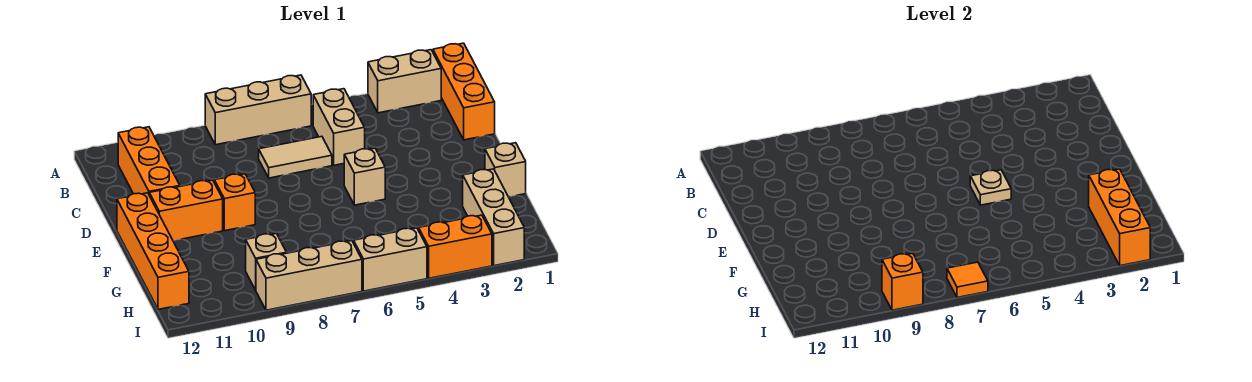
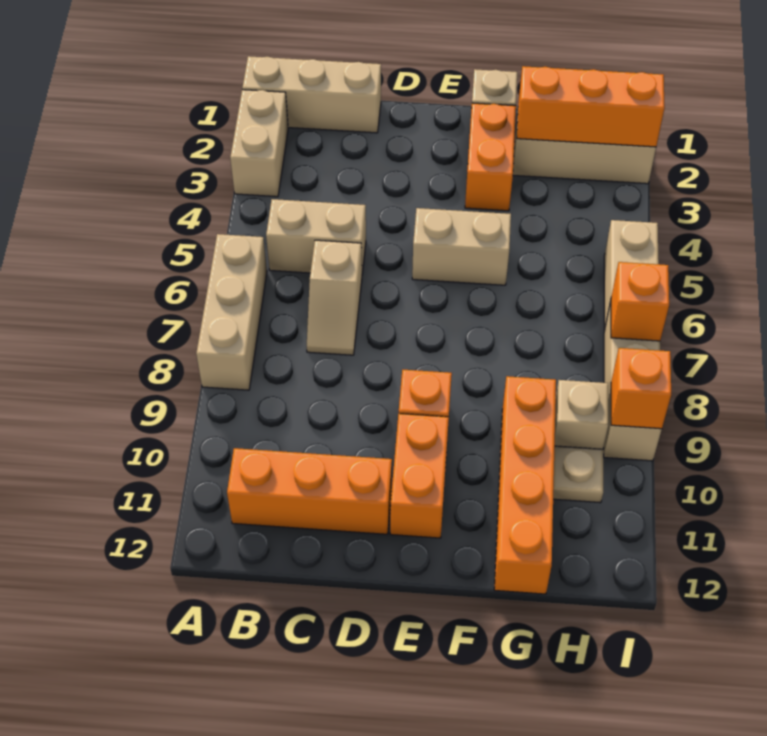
orange brick A1:C1 level 1 -> tan brick A1:C1 level 1
tan tile C6:C7 level 1 -> tan slope C6:C7 level 1 top 6
tan brick E5 level 1 -> tan brick E5:F5 level 1
tan plate E5 level 2 -> tan plate H10 level 1
orange brick E12:H12 level 1 -> orange brick G9:G12 level 1
orange brick I3:I4 level 1 -> orange brick F2:F3 level 1
orange tile I7 level 2 -> orange brick I7 level 2

